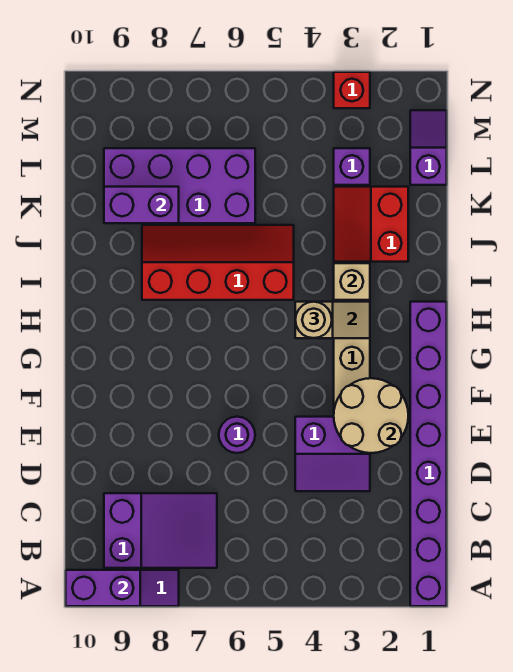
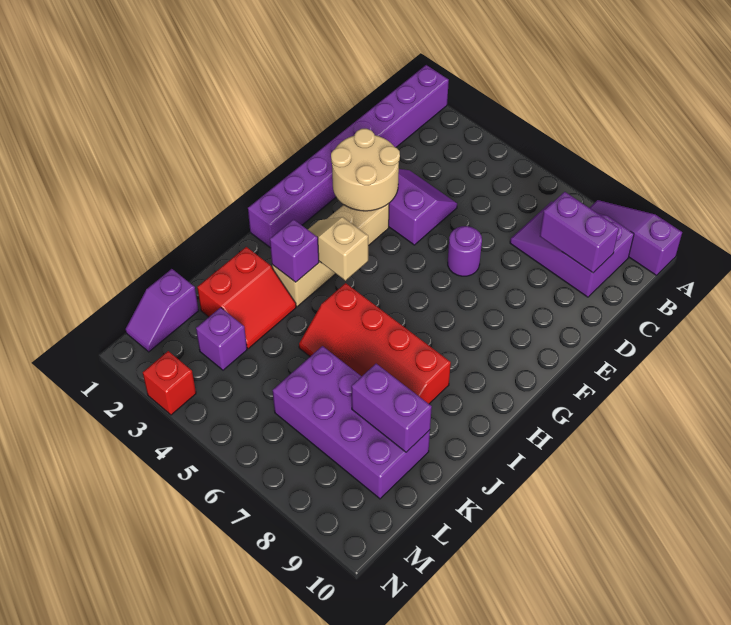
purple brick A9:A10 level 2 -> purple brick C8:C9 level 2
tan round brick H4 level 3 -> none
tan brick I3 level 2 -> purple brick I3 level 2

